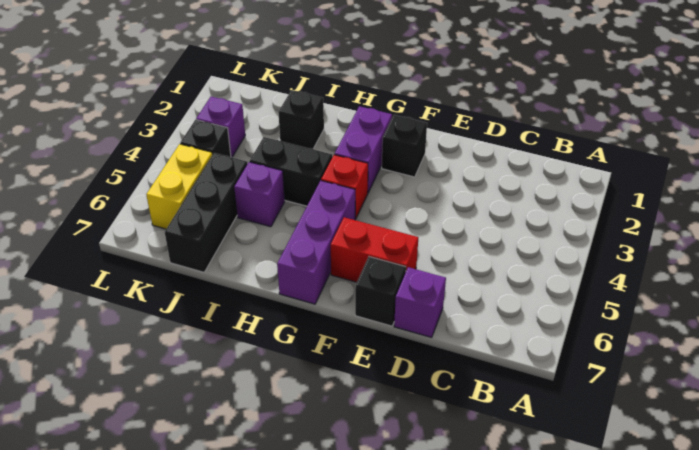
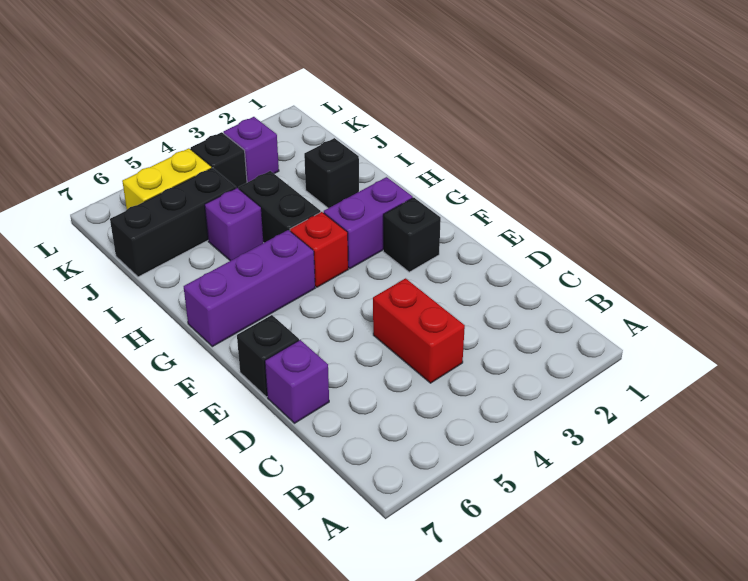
red brick E6:F6 level 1 -> red brick C4:D4 level 1

